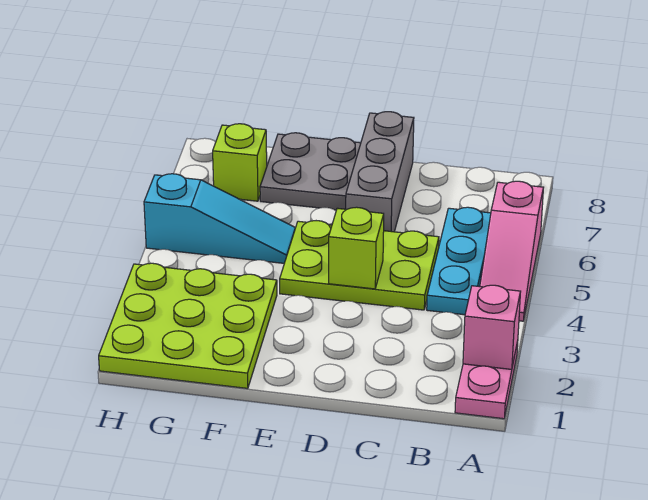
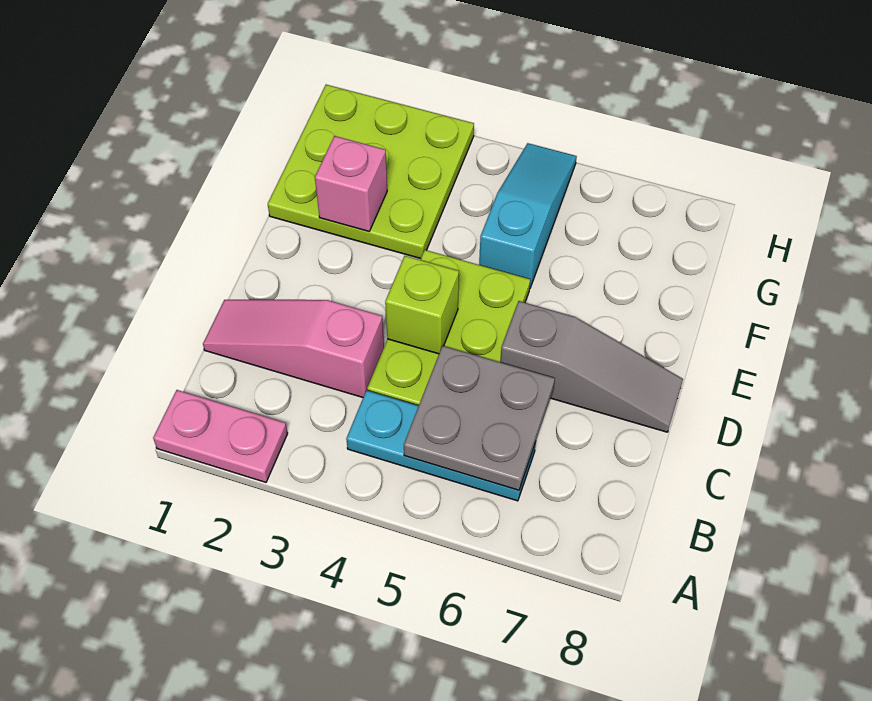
pink brick A2 level 2 -> pink brick F2 level 2
pink slope A4:A6 level 1 top 6 -> pink slope C1:C3 level 1 top 3
grey brick D6:D8 level 1 -> grey slope D6:D8 level 1 top 6
grey plate E7:F8 level 1 -> grey plate B5:C6 level 2
cyan slope F5:H5 level 1 top H -> cyan slope F5:H5 level 1 top F
lime brick G7 level 1 -> none

